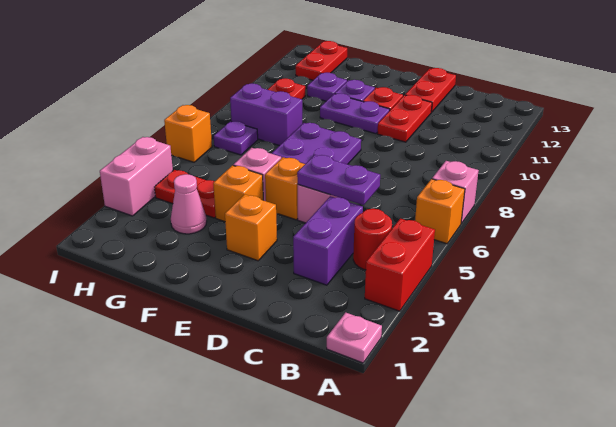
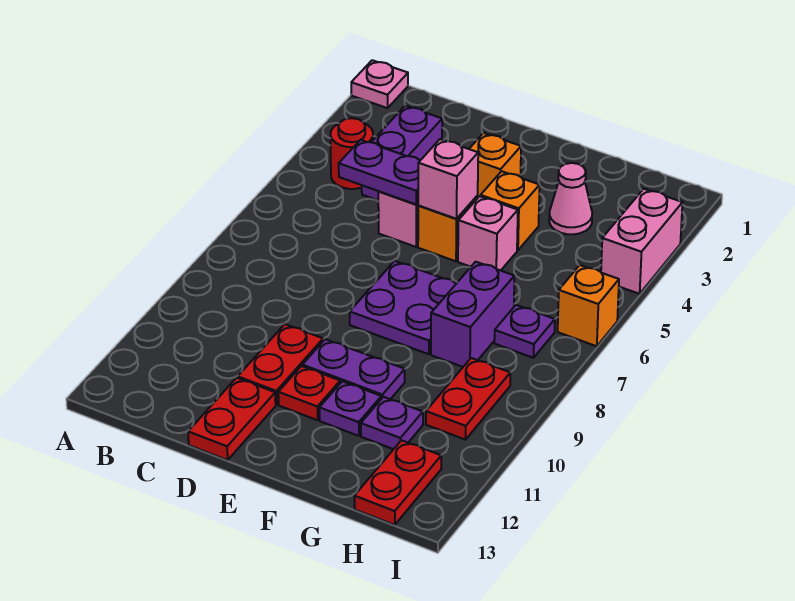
red brick A3:A4 level 1 -> none
orange brick A6 level 1 -> none
pink brick A7 level 1 -> pink brick E5 level 2
red plate G4:H4 level 1 -> none
purple brick G8:H8 level 1 -> purple brick G7:G8 level 1

